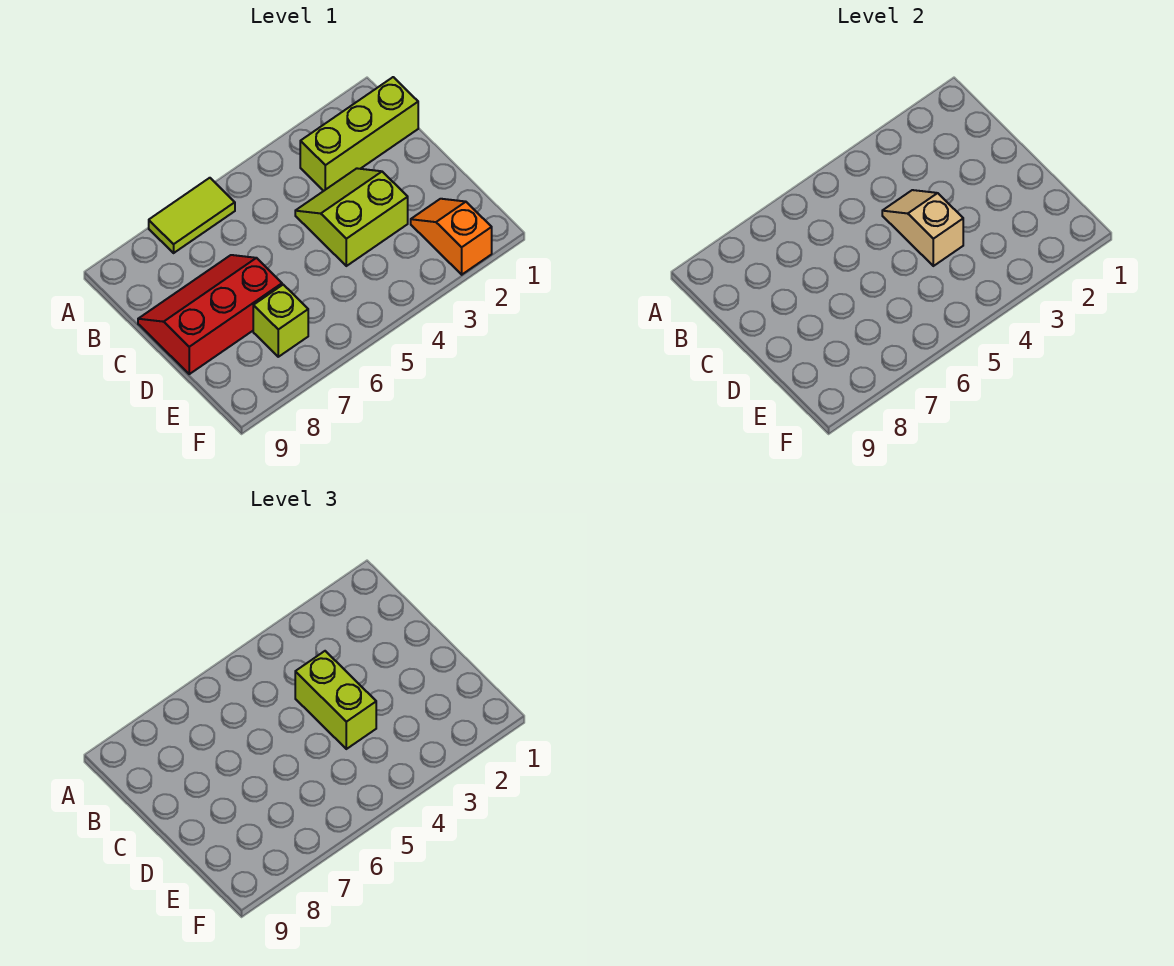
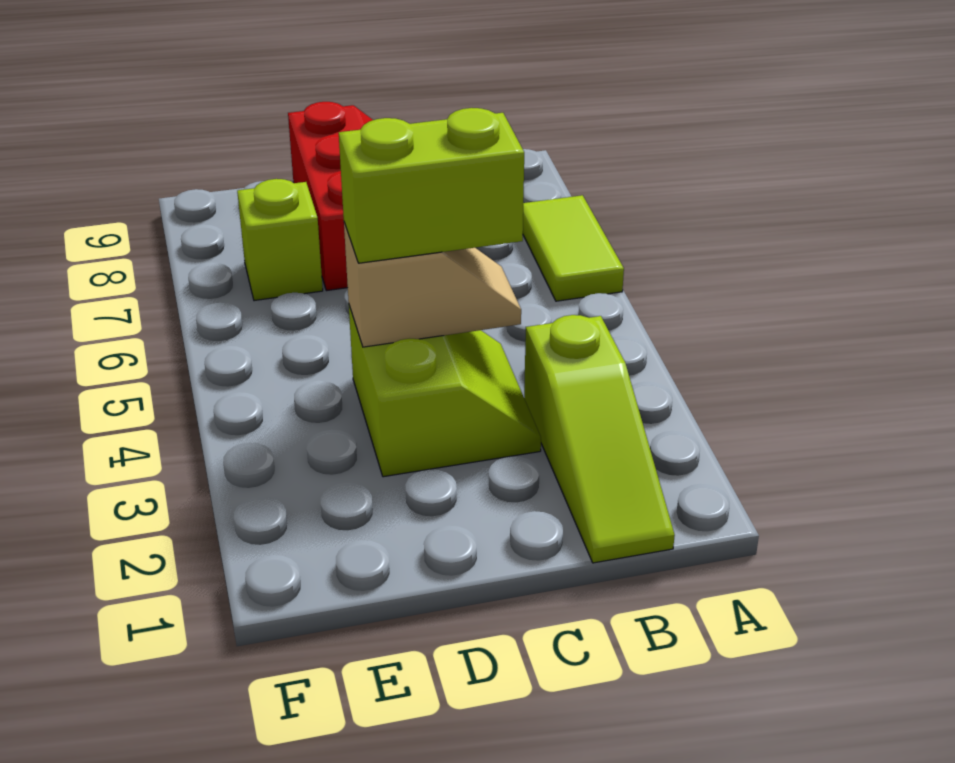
lime brick B1:B3 level 1 -> lime slope B1:B3 level 1 top 3
orange slope E2:F2 level 1 top F -> none

